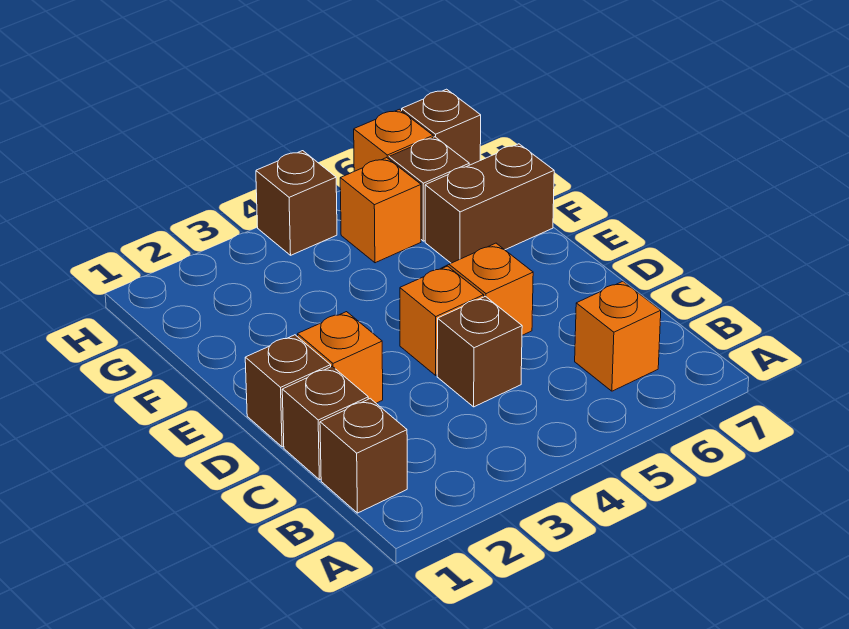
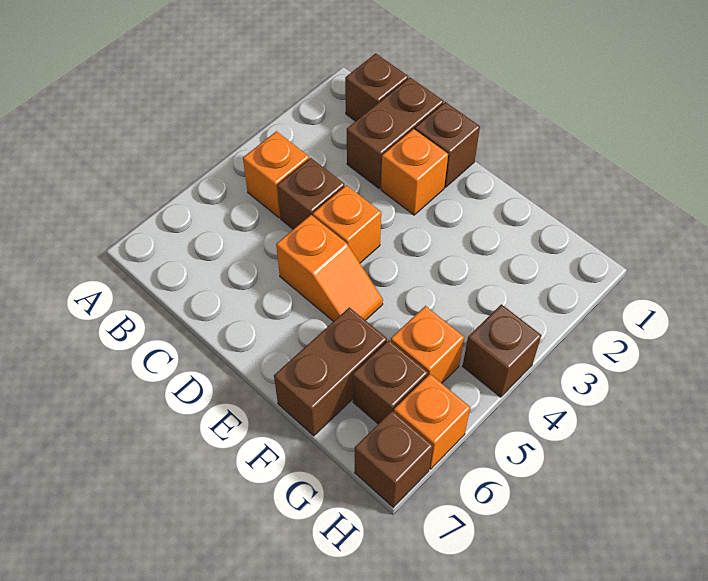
orange brick B6 level 1 -> orange brick B4 level 1
brown brick C1 level 1 -> brown brick C1:C2 level 1

